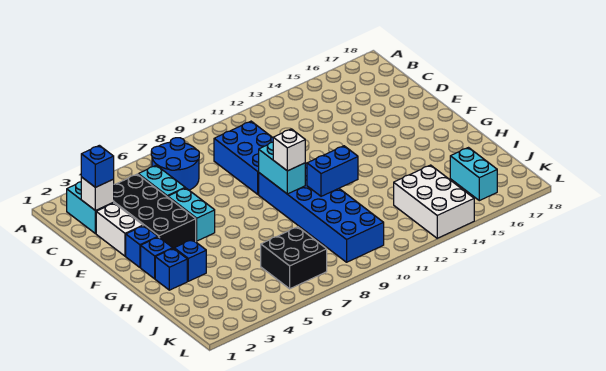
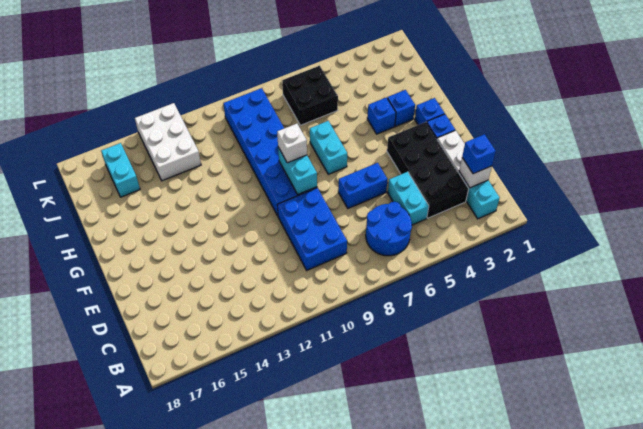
cyan brick E5:F5 level 1 -> cyan brick G7:H7 level 1
blue brick H2 level 1 -> blue brick H4 level 1
blue brick H10:H11 level 2 -> blue brick E6:E7 level 1

